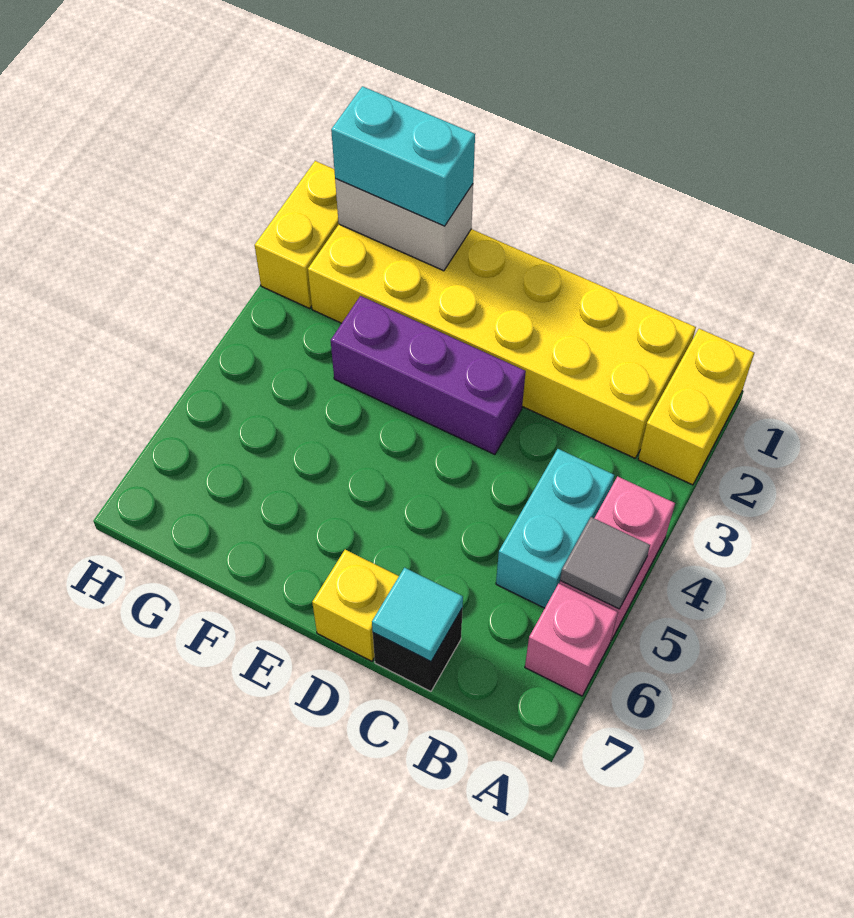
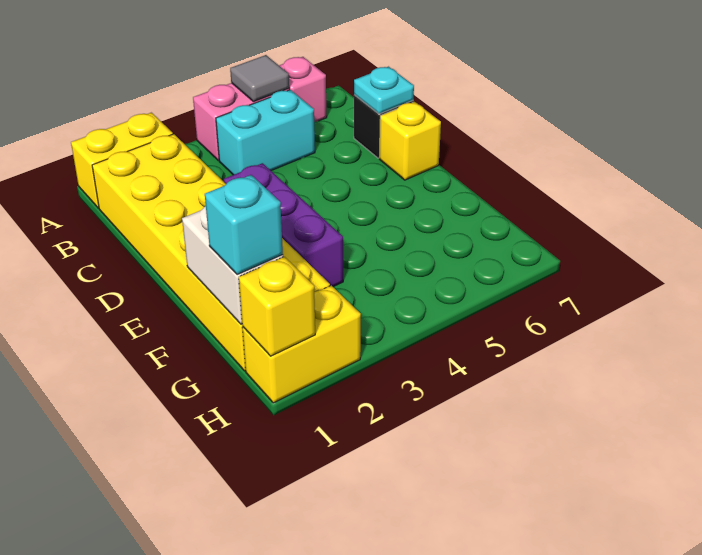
cyan tile C7 level 2 -> cyan plate C7 level 2
cyan brick F1:G1 level 3 -> cyan brick G1 level 3
none -> yellow brick H1 level 2

